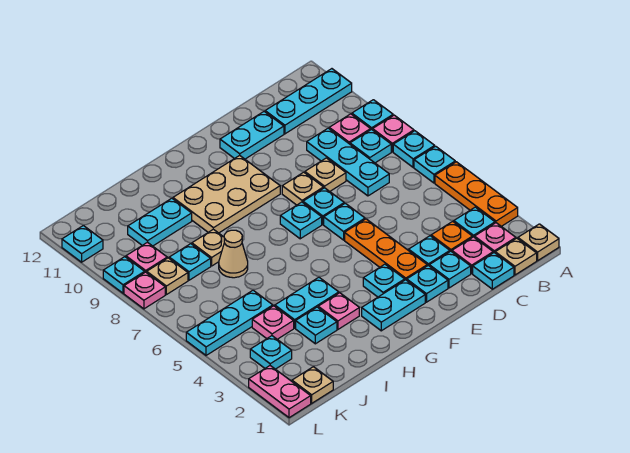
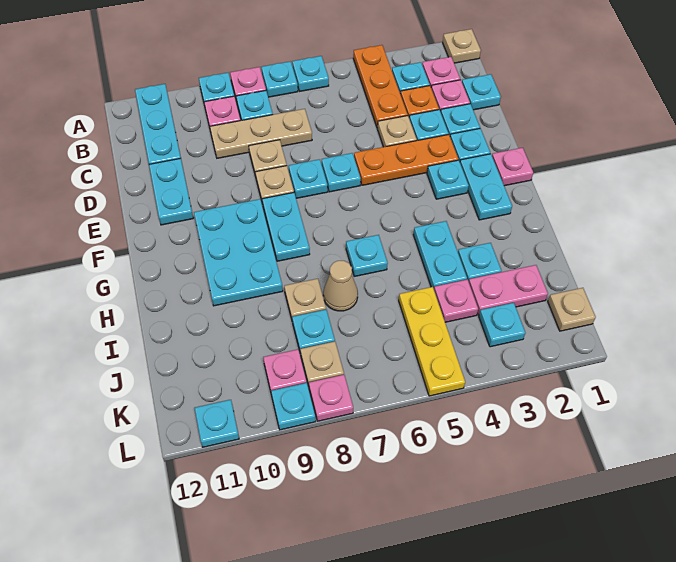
orange plate A3:A5 level 1 -> orange plate A4:C4 level 1
tan plate B1 level 1 -> tan plate D4 level 1
cyan plate C7:C9 level 1 -> tan plate C7:C9 level 1
cyan plate F7 level 1 -> cyan plate H6 level 1
tan plate F9:H10 level 1 -> cyan plate F9:H10 level 1
pink plate H3 level 1 -> pink plate F1 level 1
cyan plate I10:J10 level 1 -> cyan plate F8:G8 level 1
cyan plate J5:L5 level 1 -> yellow plate J5:L5 level 1
pink plate L1:L2 level 1 -> pink plate J2:J3 level 1

